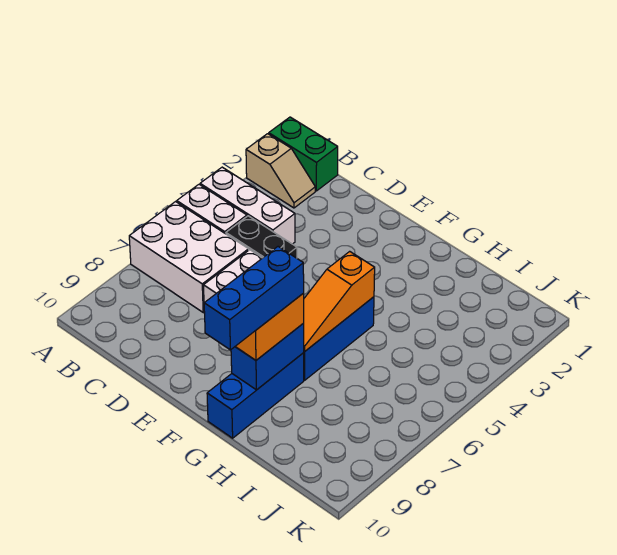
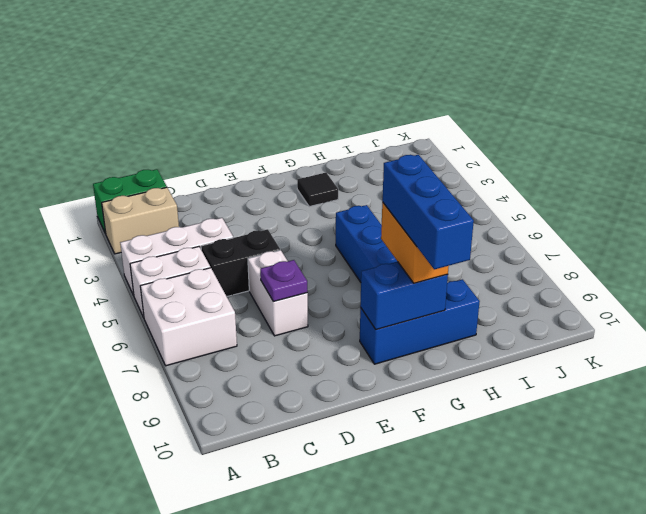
tan slope A2:B2 level 1 top A -> tan brick A2:B2 level 1
white brick A6:C7 level 1 -> white brick A6:B7 level 1
none -> purple plate D7 level 2
none -> black tile G2 level 1
orange slope G5:G7 level 2 top 5 -> none
blue brick G8:G10 level 1 -> blue brick F9:H9 level 1
blue brick G8:G9 level 2 -> blue brick F9:G9 level 2

